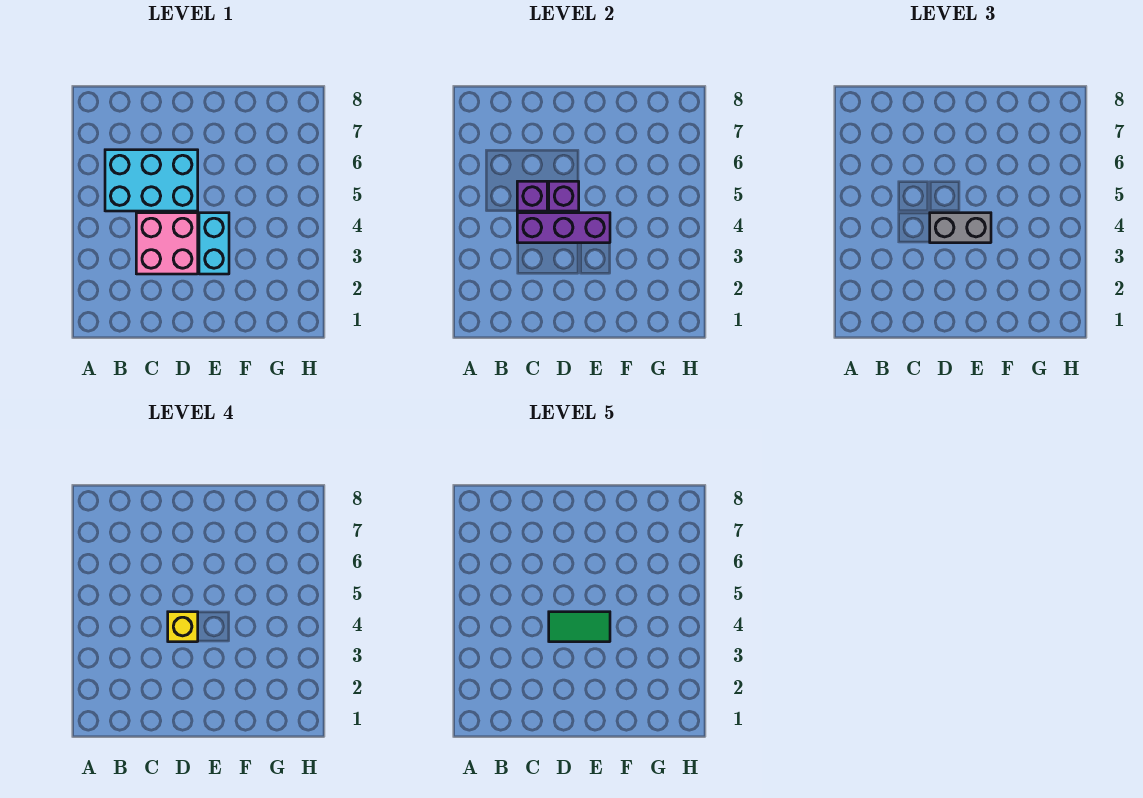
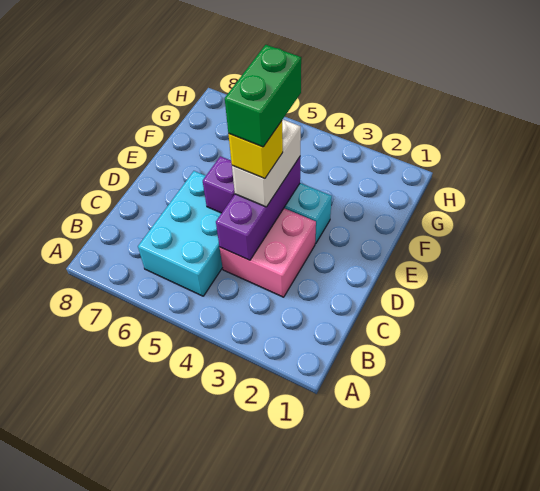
purple brick C5 level 2 -> none
grey brick D4:E4 level 3 -> white brick D4:E4 level 3
green tile D4:E4 level 5 -> green brick D4:E4 level 5

